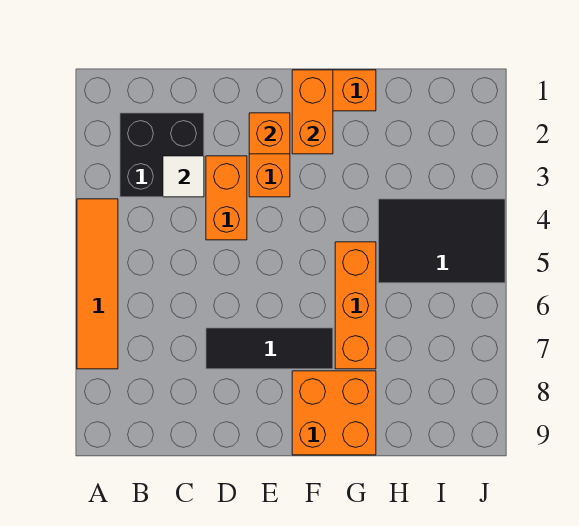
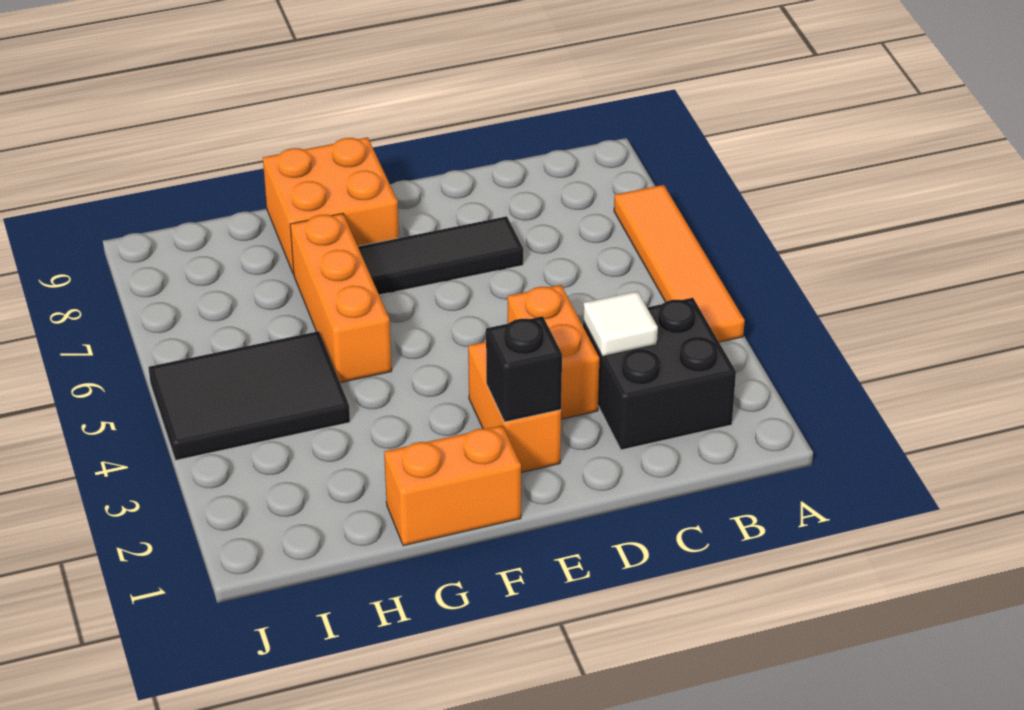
orange brick E2 level 2 -> black brick E2 level 2
orange brick F1:F2 level 2 -> none

